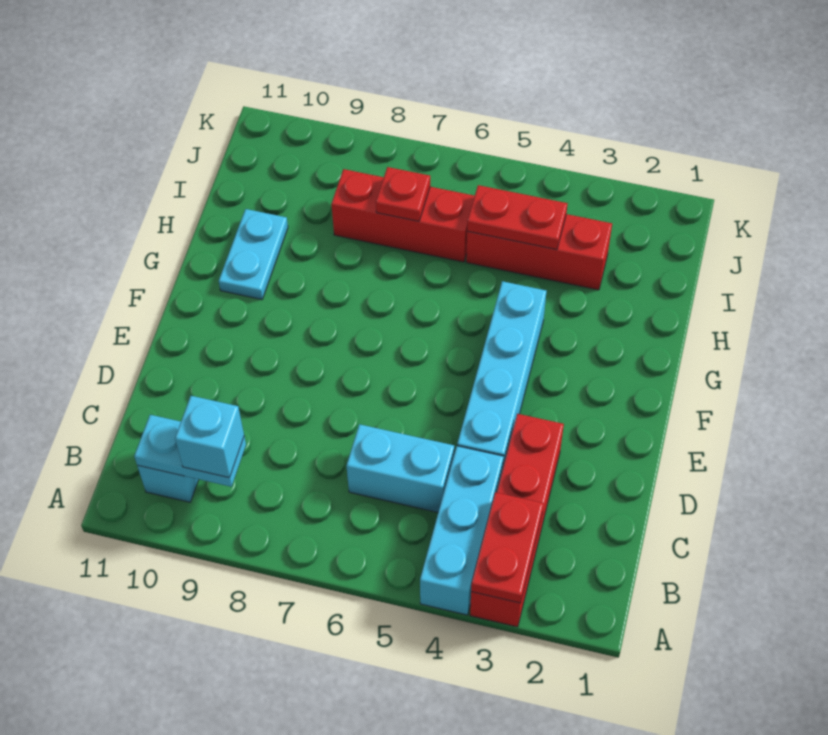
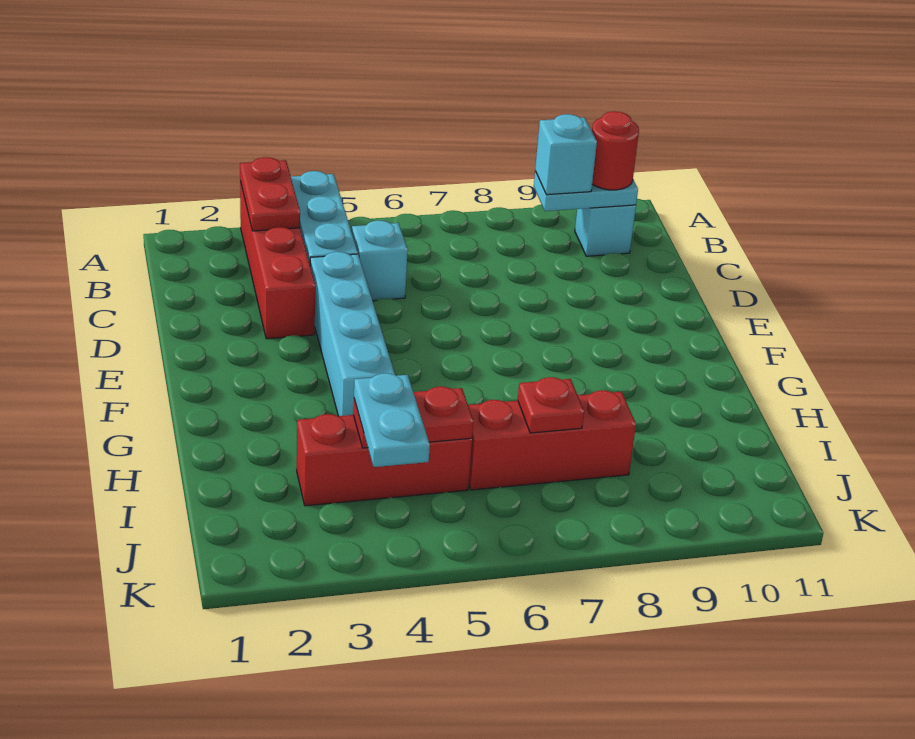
none -> red round brick B10 level 3
cyan brick C5:C6 level 1 -> cyan brick C5 level 1
cyan plate G10:H10 level 1 -> cyan plate I4:J4 level 3

